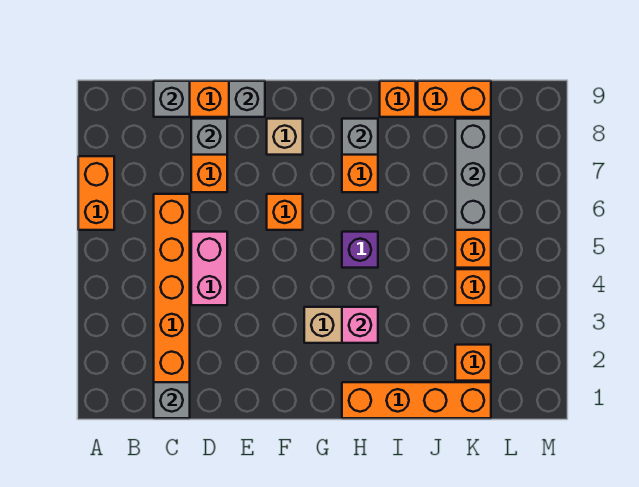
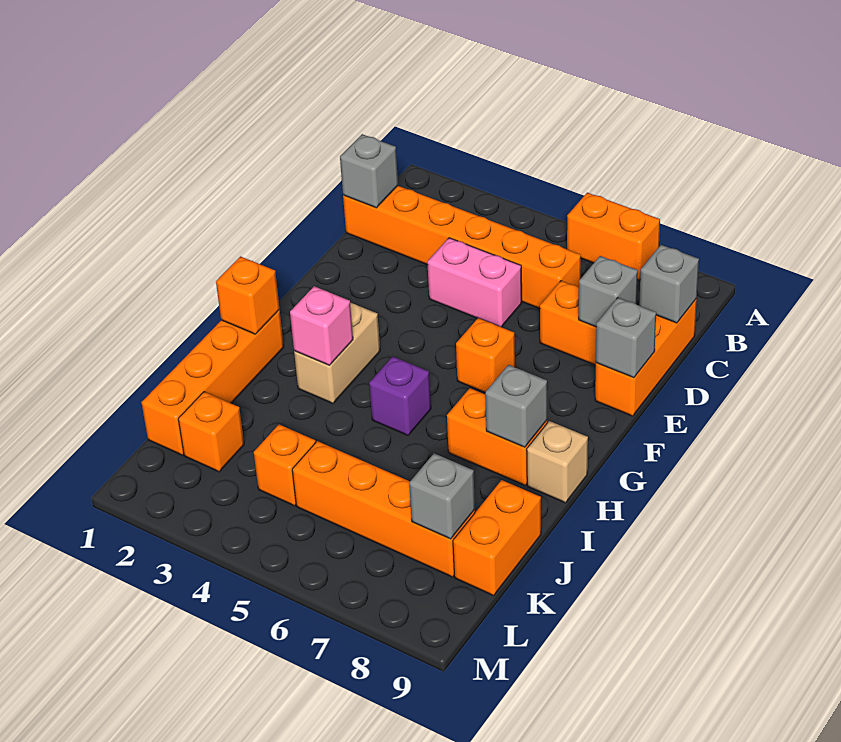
tan brick F8 level 1 -> tan brick H9 level 1
orange brick I9 level 1 -> orange brick H1 level 2
grey brick K6:K8 level 2 -> grey brick K8 level 2

